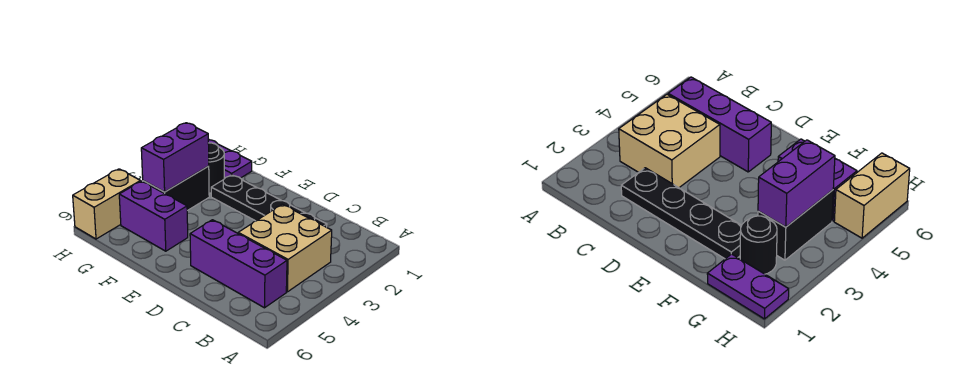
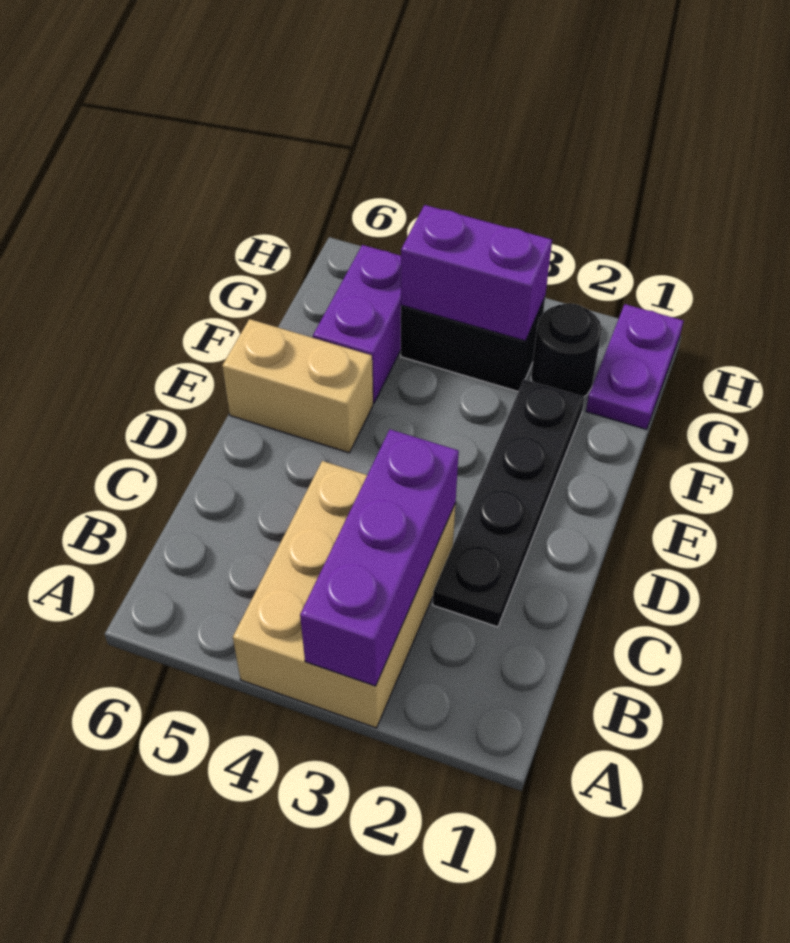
tan brick B3:C4 level 1 -> tan brick A3:C4 level 1
purple brick B5:D5 level 1 -> purple brick A3:C3 level 2
tan brick H5:H6 level 1 -> tan brick E5:E6 level 1

